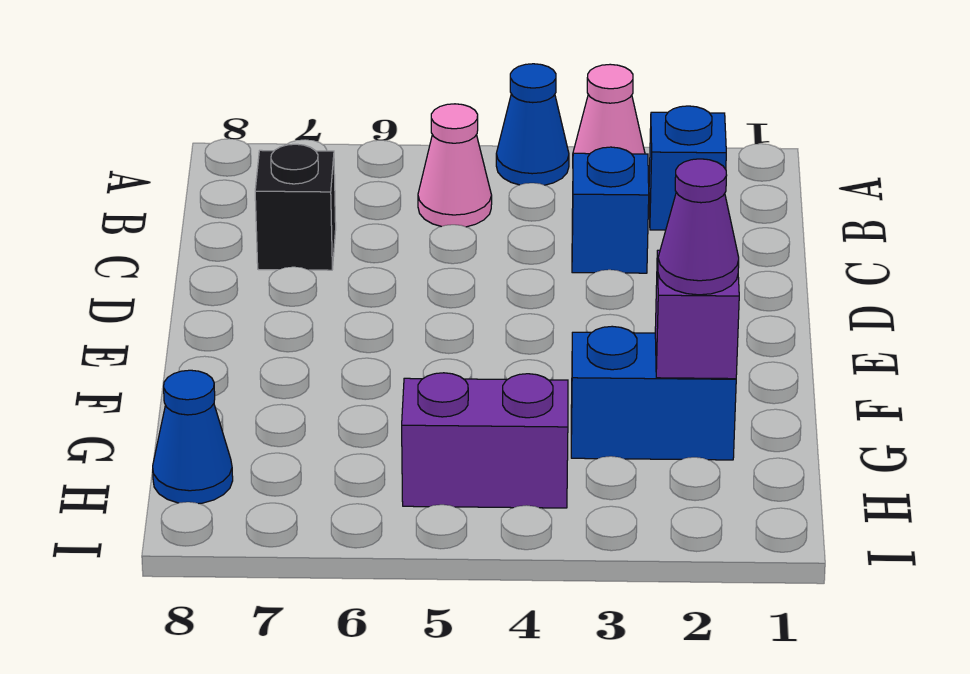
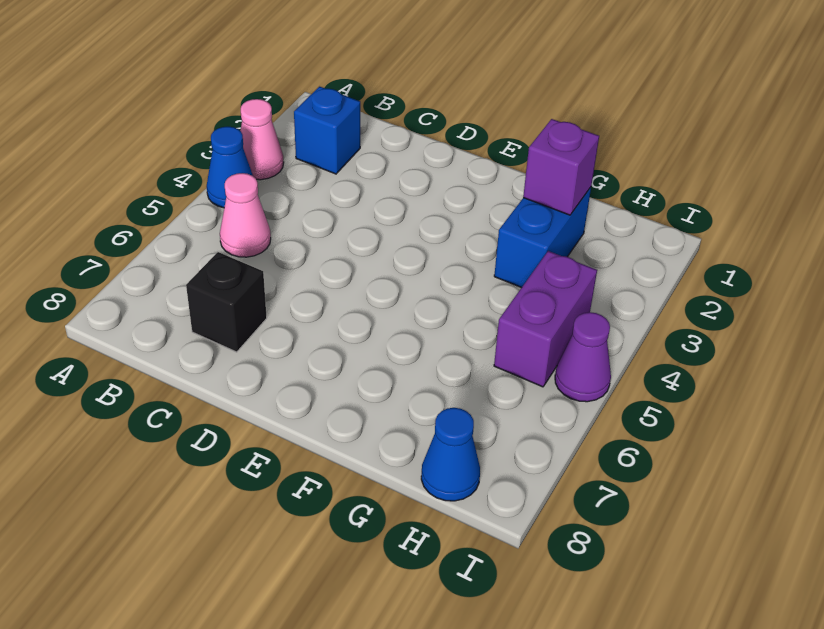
blue brick C3 level 1 -> none
purple cone G2 level 3 -> purple cone I5 level 1

